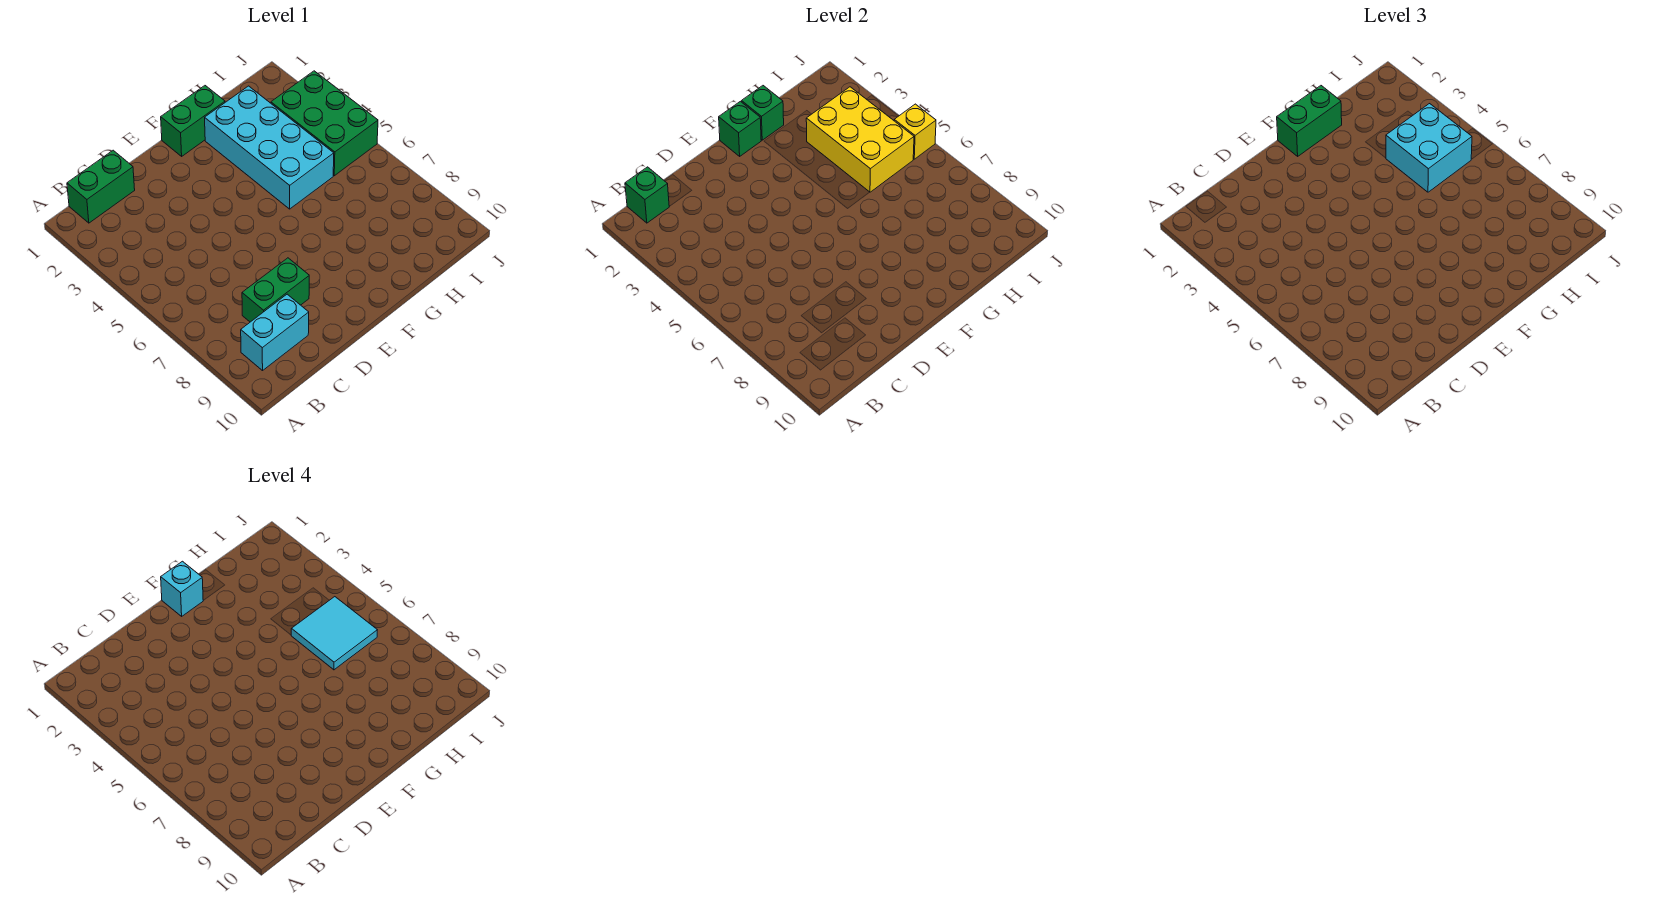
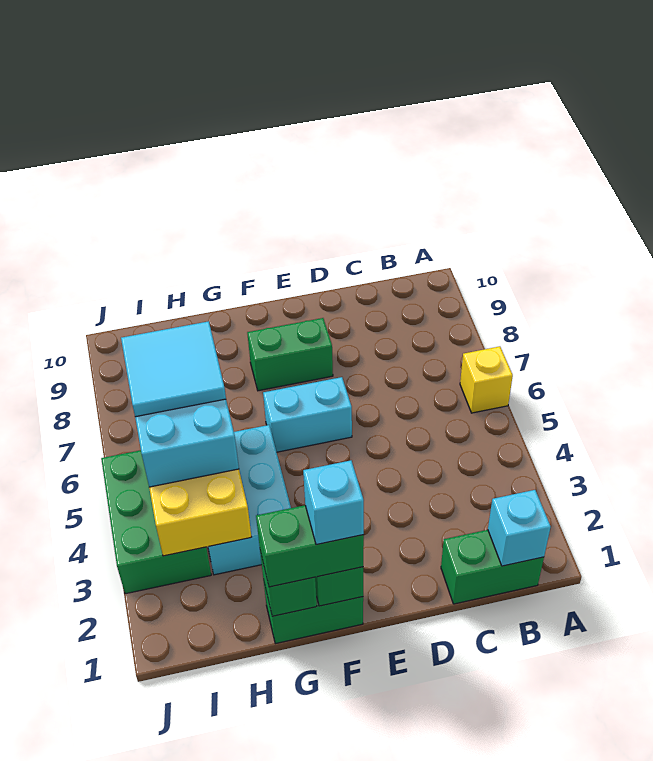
green brick B1 level 2 -> cyan brick B1 level 2
cyan brick B9:C9 level 1 -> cyan brick E6:F6 level 1
green brick C8:D8 level 1 -> green brick E8:F8 level 1
cyan brick G2:H5 level 1 -> cyan brick G3:H5 level 1
yellow brick J5 level 2 -> yellow brick A6 level 1

